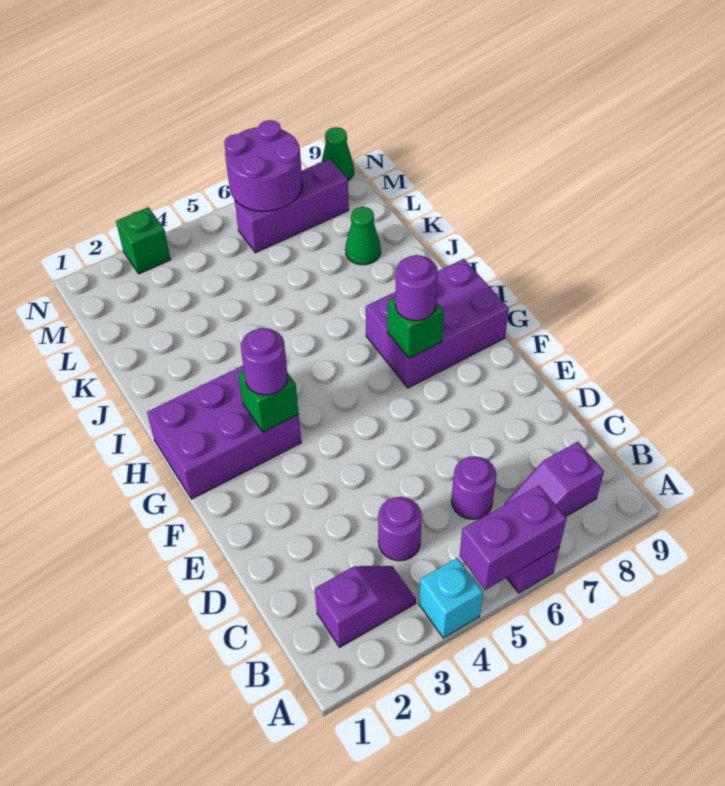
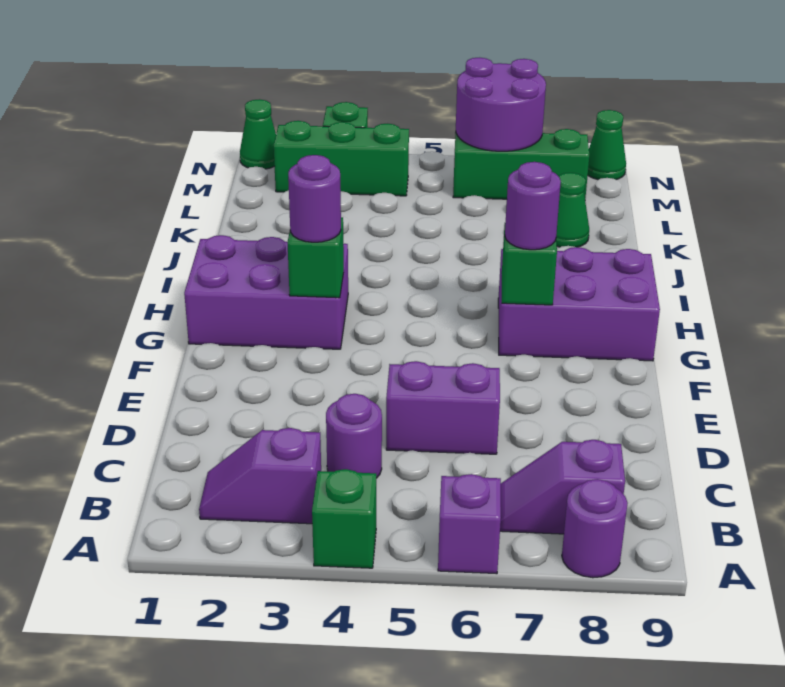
cyan brick A4 level 1 -> green brick A4 level 1
purple brick A5:A6 level 2 -> purple brick D5:D6 level 1
purple slope B2:B3 level 1 top 2 -> purple slope B2:B3 level 1 top 3
purple round brick C6 level 1 -> purple round brick A8 level 1
none -> green brick M2:M4 level 1
purple brick M6:M8 level 1 -> green brick M6:M8 level 1
none -> green cone N1 level 1

